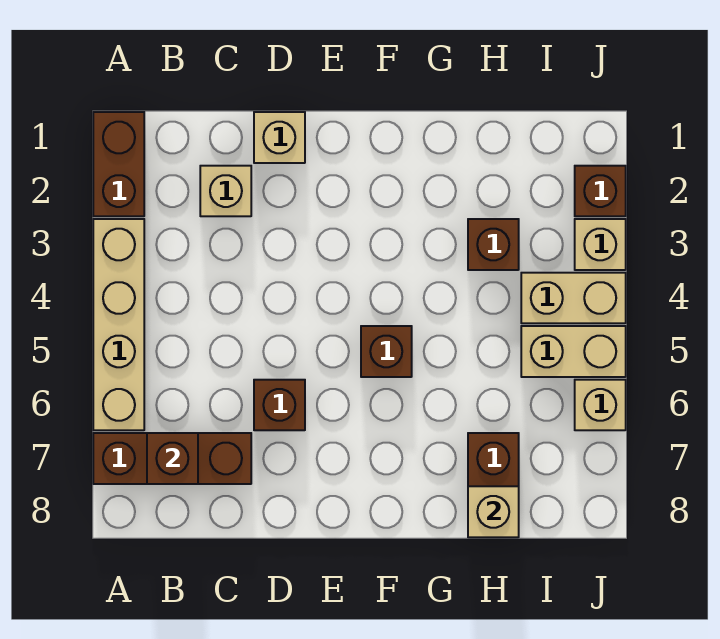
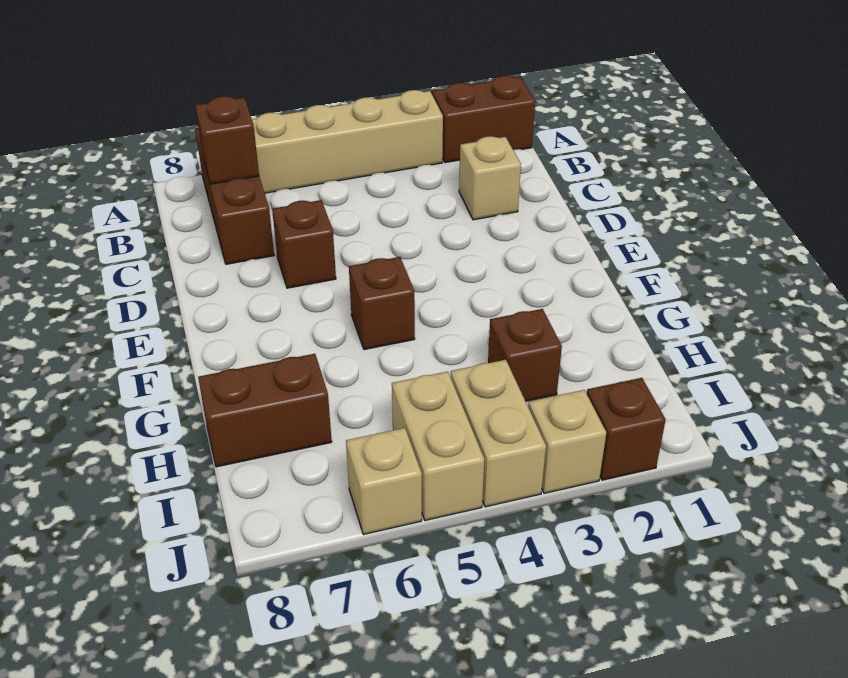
tan brick D1 level 1 -> none
tan brick H8 level 2 -> none

